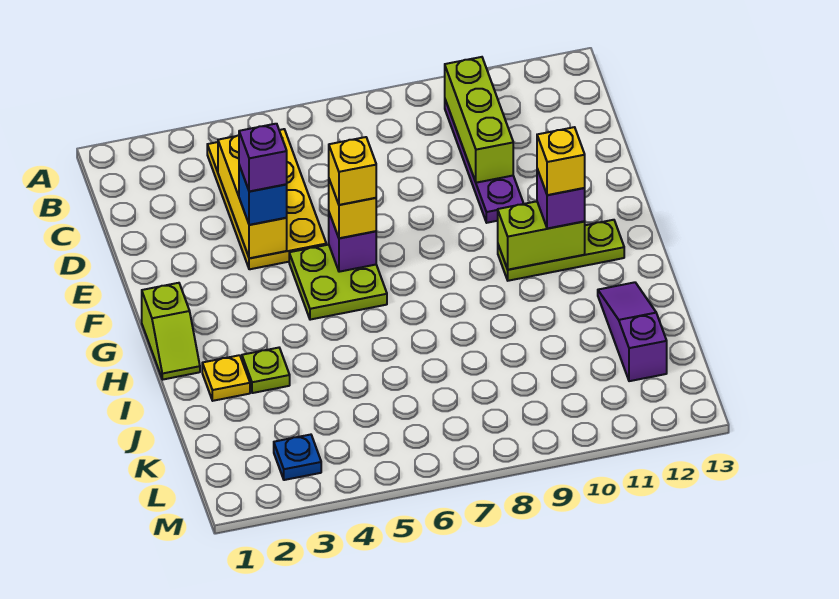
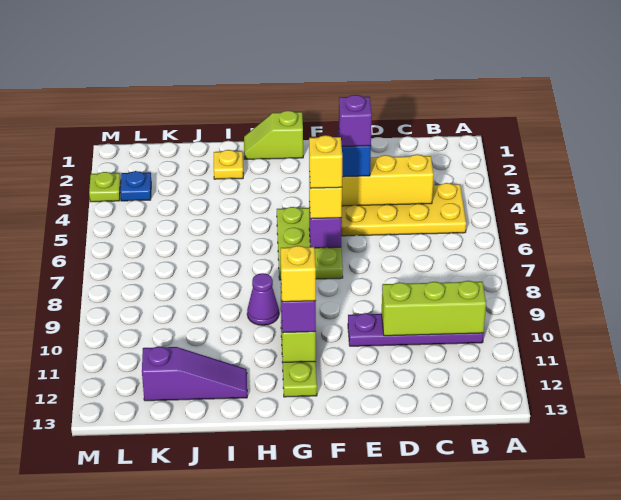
lime plate F5:G6 level 1 -> lime plate F5:G7 level 1
none -> purple cone H9 level 1
lime plate I3 level 1 -> lime plate M3 level 1

